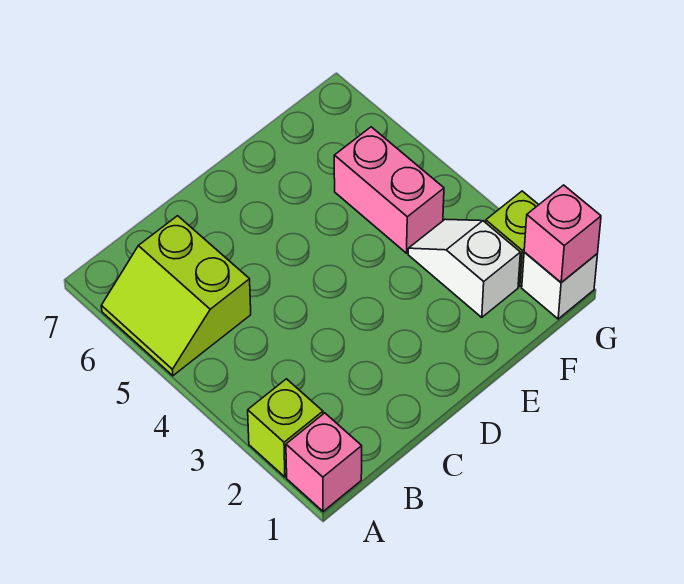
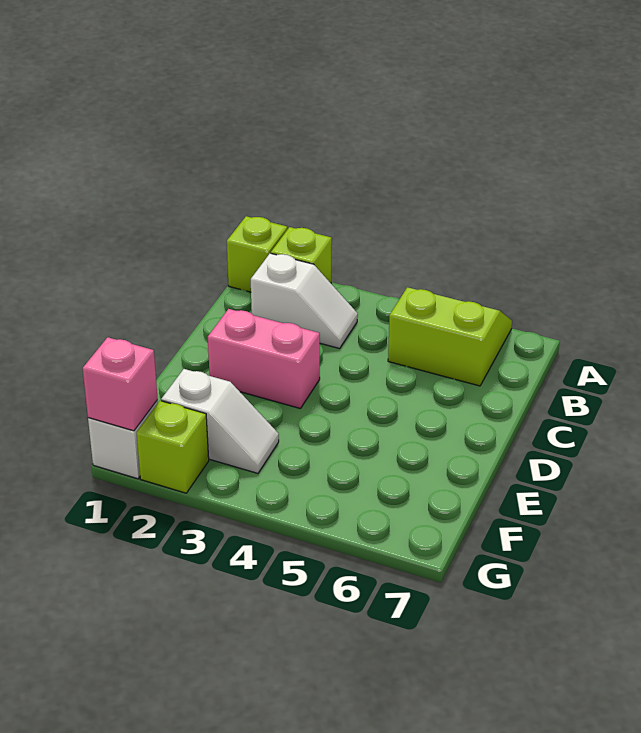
pink brick A1 level 1 -> lime brick A1 level 1
none -> white slope B2:B3 level 1 top 2
pink brick F4:F5 level 1 -> pink brick D2:D3 level 1

